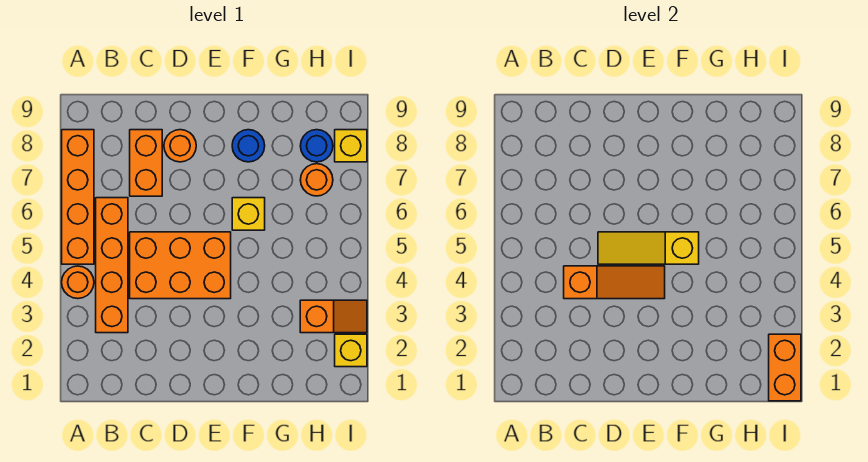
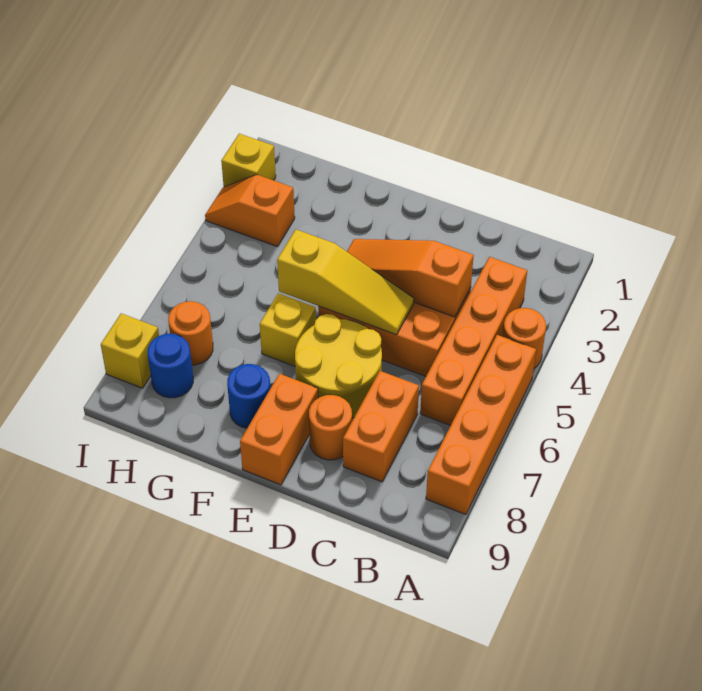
none -> yellow round brick D6:E7 level 1
orange brick I1:I2 level 2 -> orange brick E8:E9 level 1

